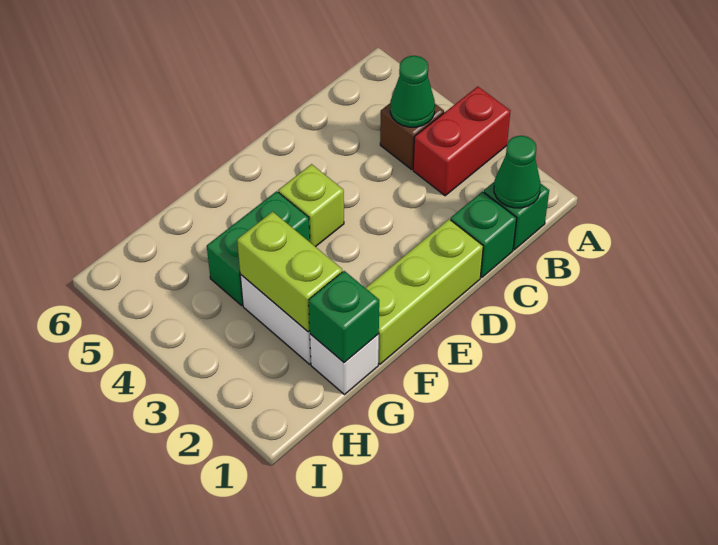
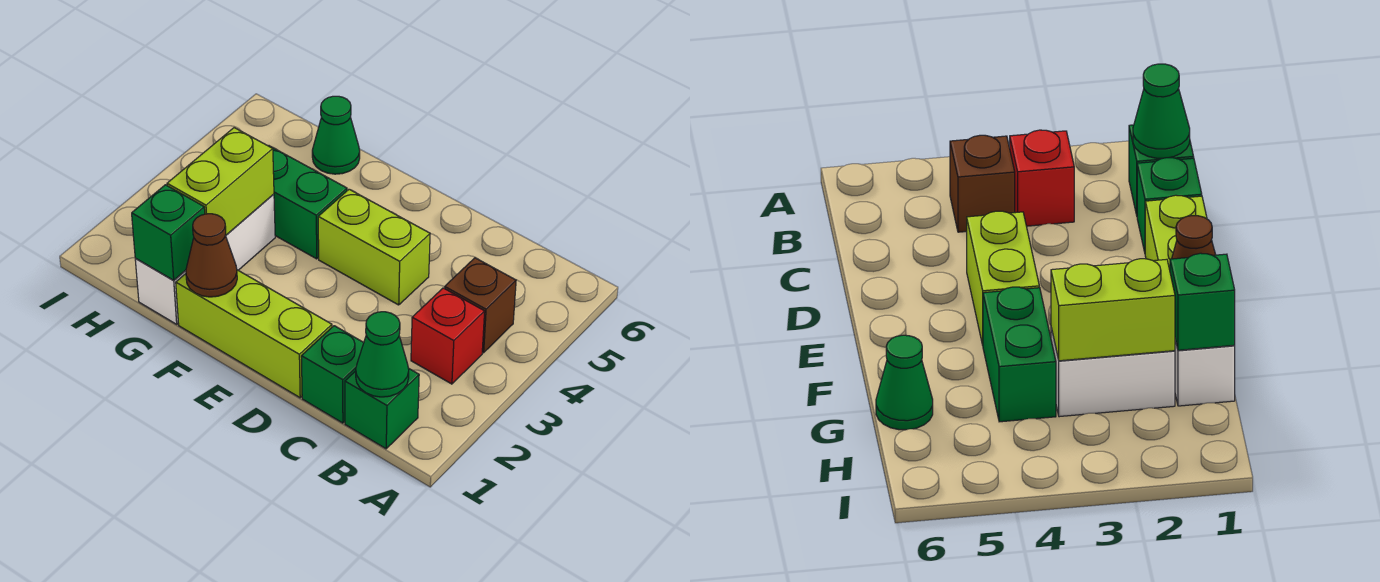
red brick A3:B3 level 1 -> red brick B3 level 1
green cone B4 level 2 -> green cone G6 level 1
lime brick E4 level 1 -> lime brick D4:E4 level 1
none -> brown cone F1 level 2

